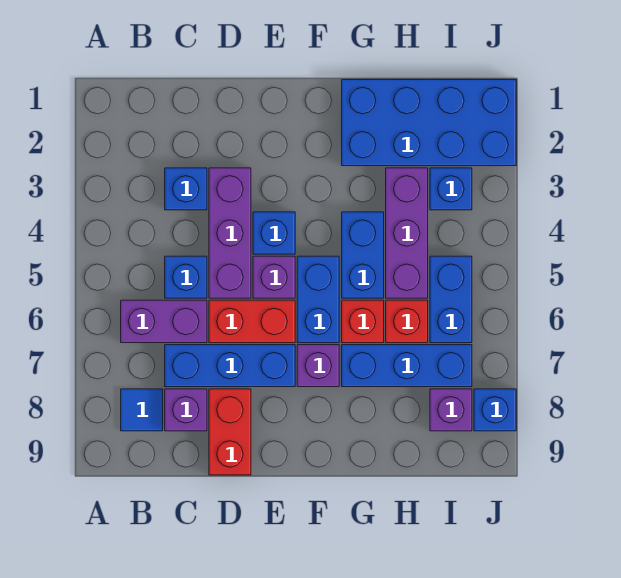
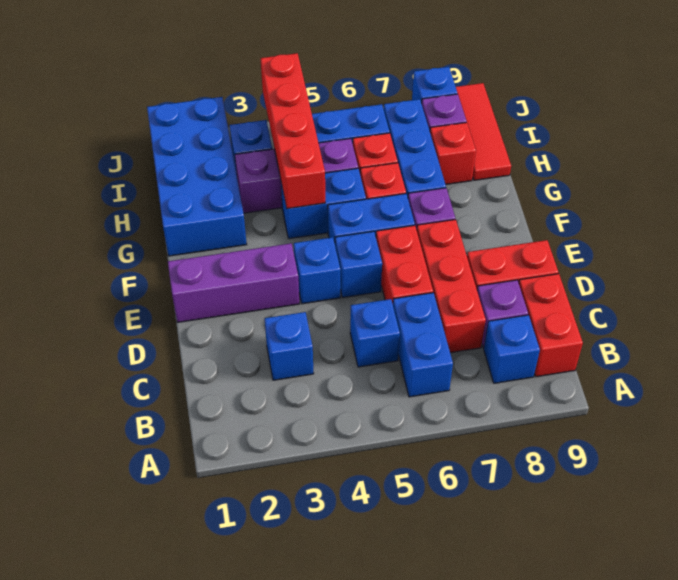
purple brick B6:C6 level 1 -> blue brick B6:C6 level 1
blue tile B8 level 1 -> blue brick B8 level 1
none -> red brick B9:C9 level 1
blue brick C7:E7 level 1 -> red brick C7:E7 level 1
purple brick D3:D5 level 1 -> purple brick E1:E3 level 1
purple brick E5 level 1 -> blue brick E5 level 1
none -> red brick G4:J4 level 2
none -> red brick H8 level 1
none -> red tile H9:J9 level 1

